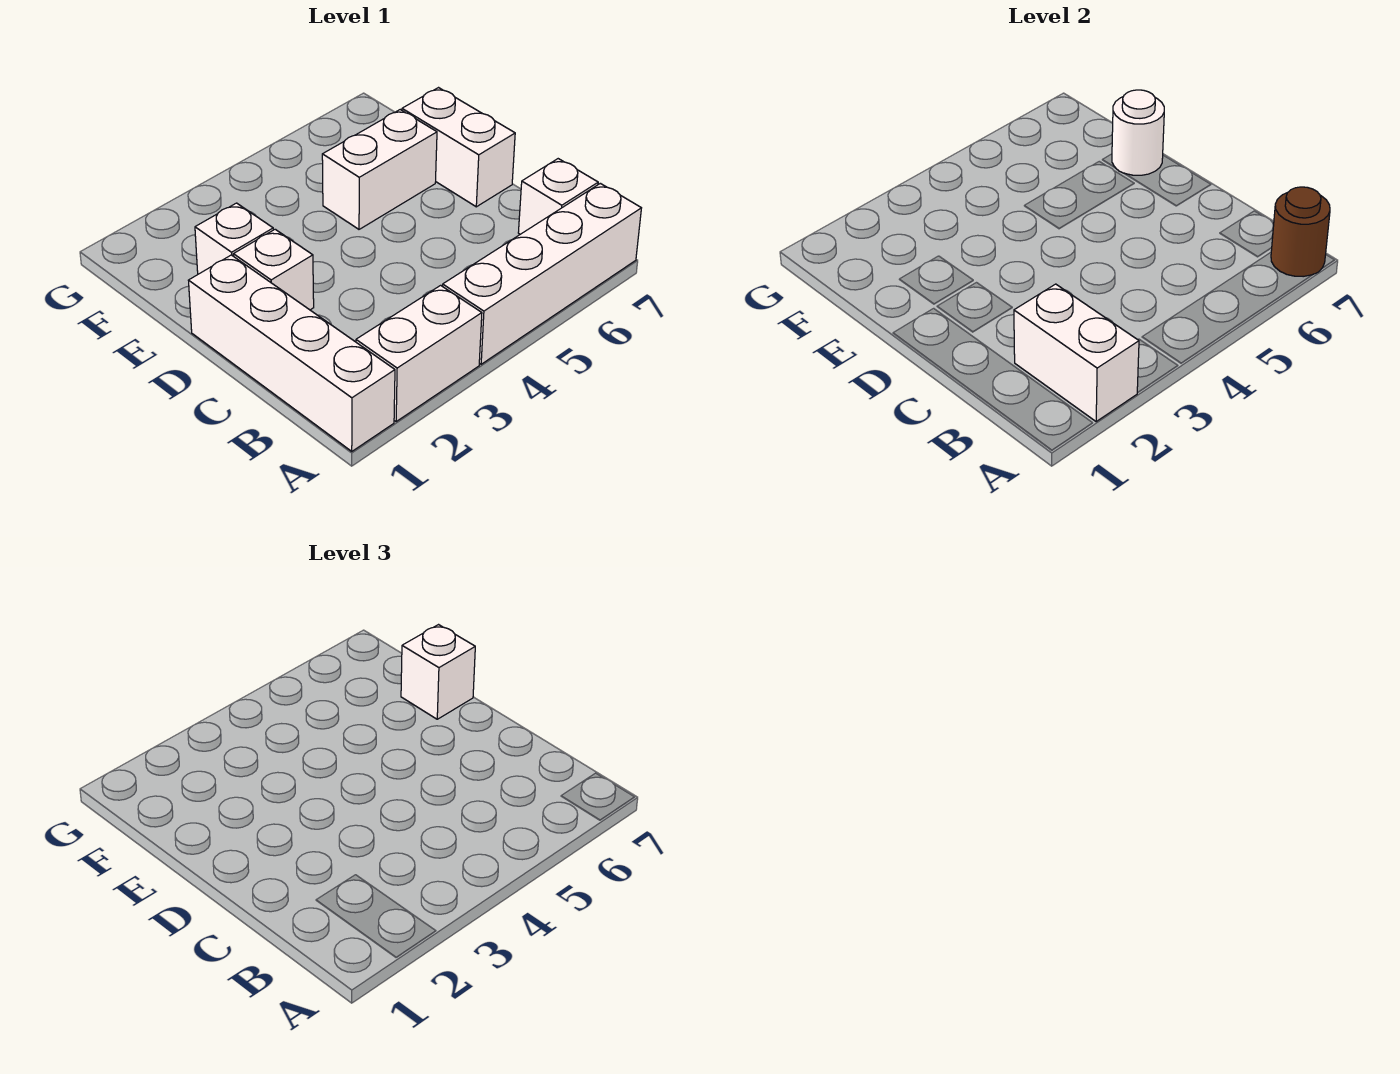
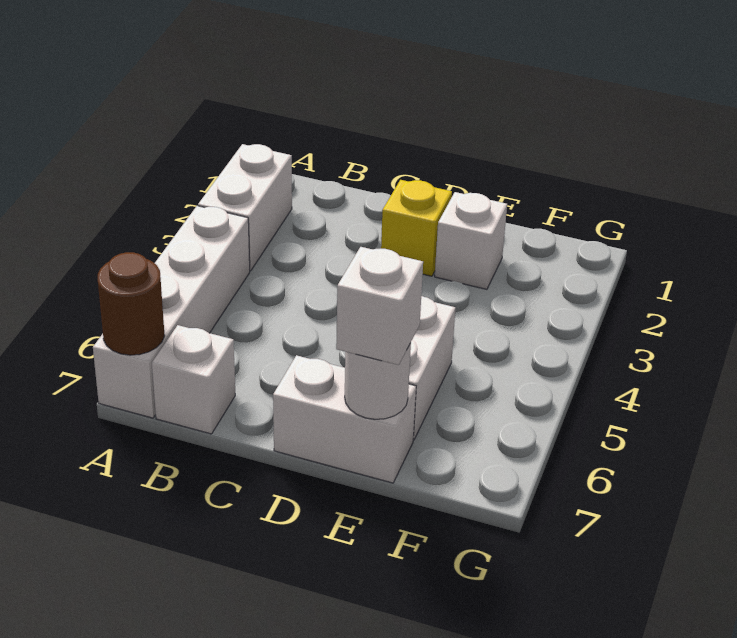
white brick A1:D1 level 1 -> none
white brick A2:B2 level 2 -> none
white brick D2 level 1 -> yellow brick D2 level 1

